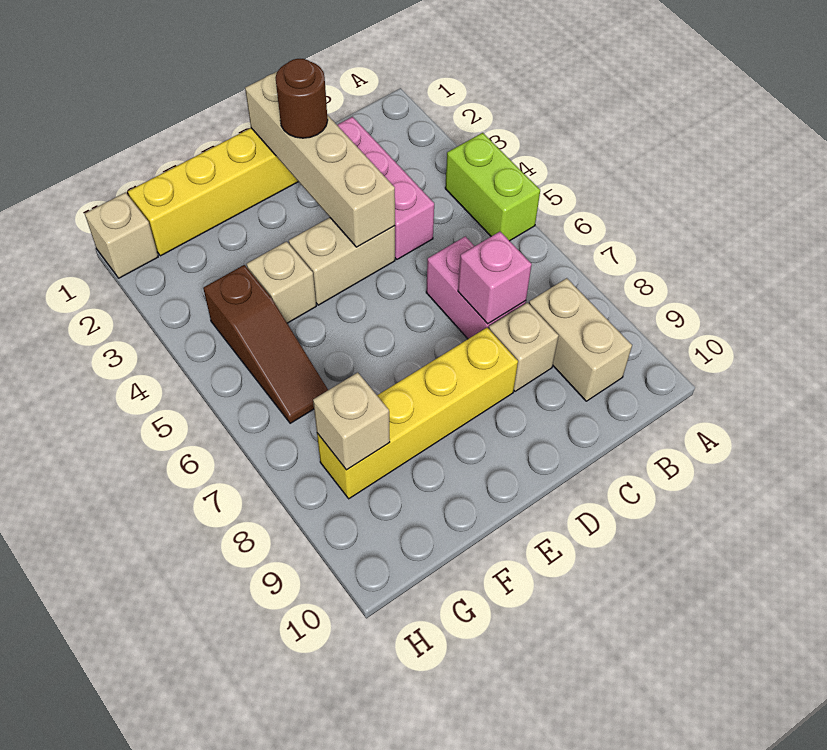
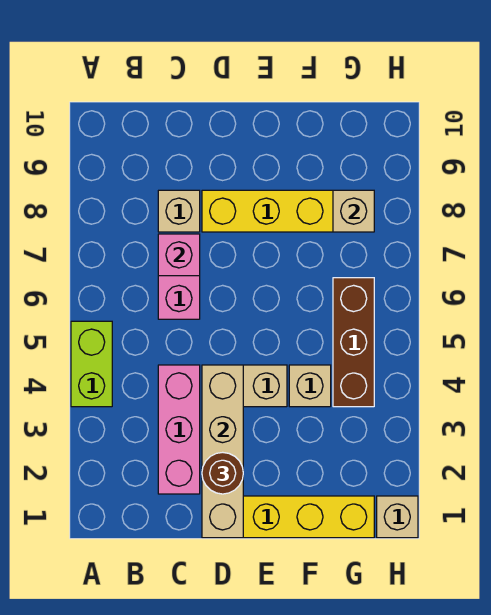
tan brick B8:B9 level 1 -> none
brown slope G4:G6 level 1 top 4 -> brown brick G4:G6 level 1

